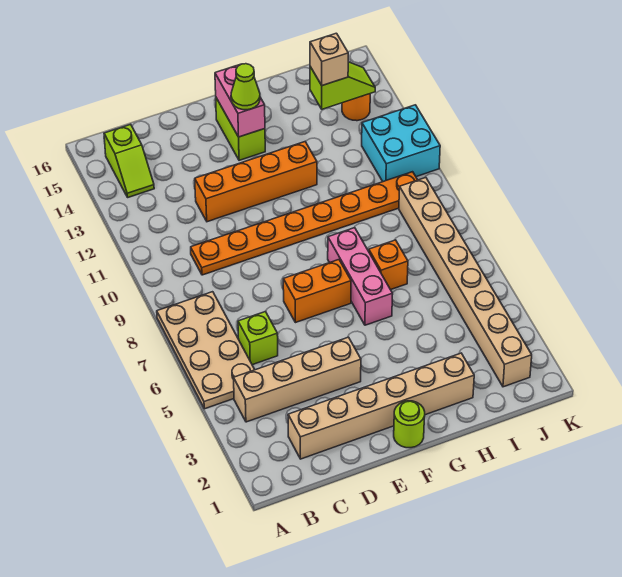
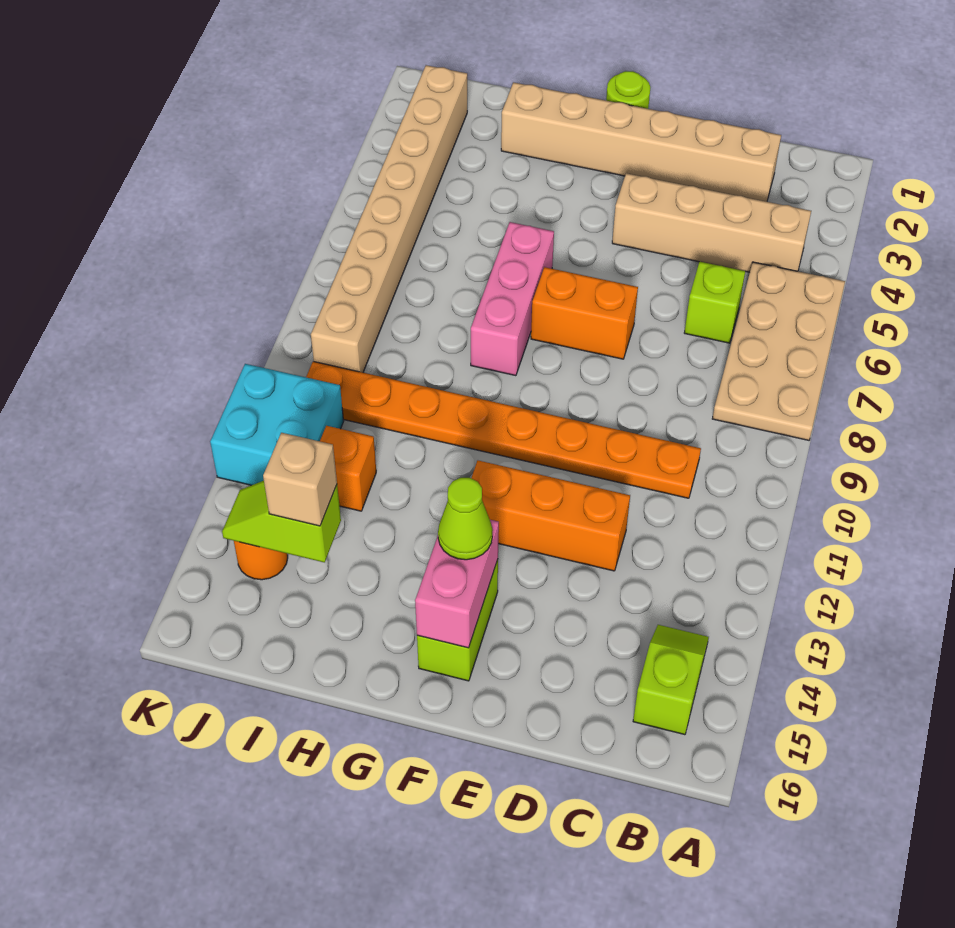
orange brick D12:G12 level 1 -> orange brick D12:F12 level 1
orange brick H7 level 1 -> orange brick I12 level 1

